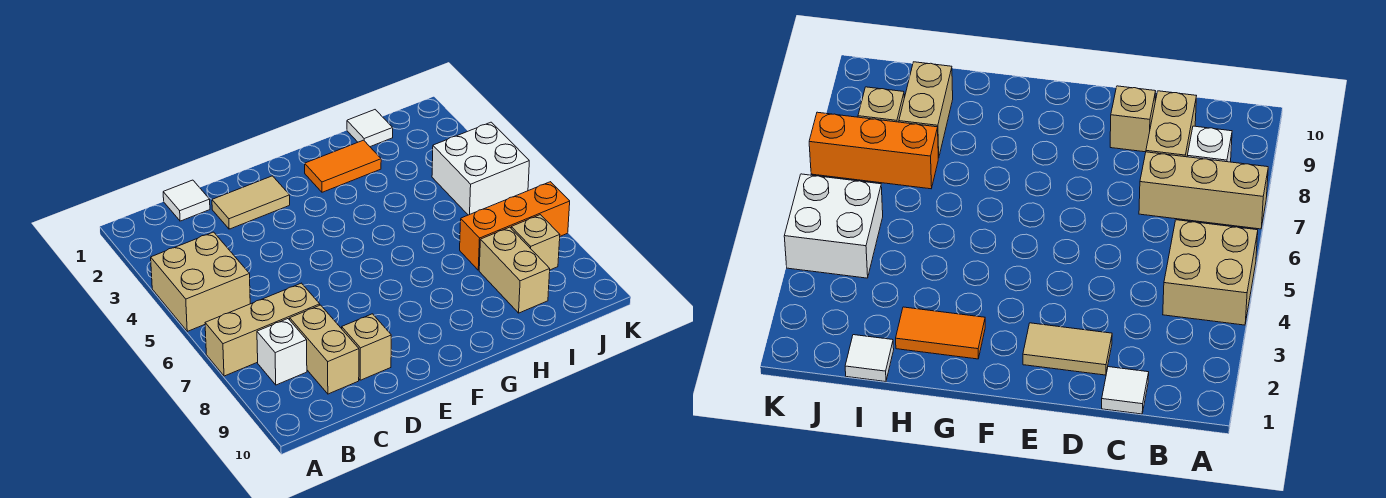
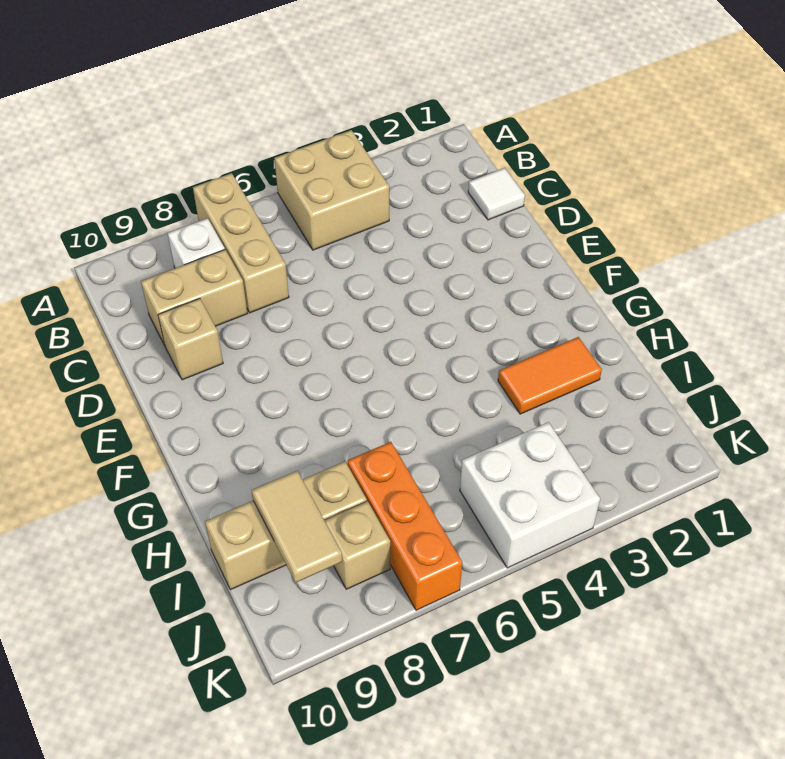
tan tile D2:E2 level 1 -> tan tile I9:J9 level 2
orange tile G2:H2 level 1 -> orange tile H2:H3 level 1
white tile I1 level 1 -> none
tan brick I8:I9 level 1 -> tan brick I8:I10 level 1

